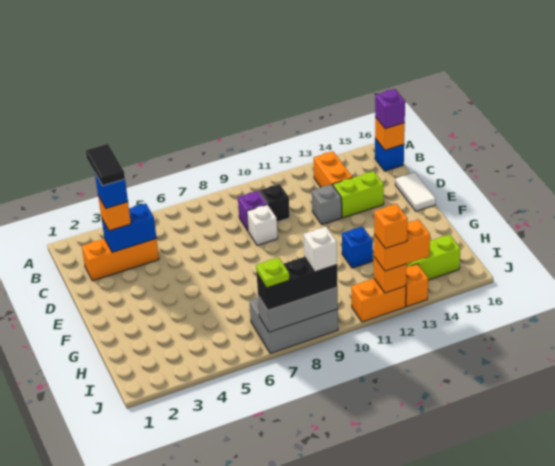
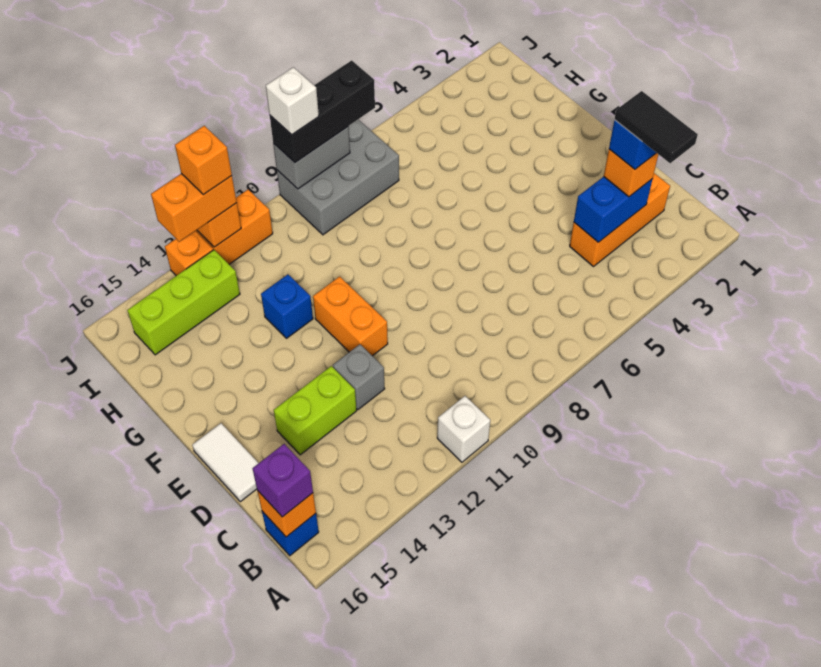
orange brick B13:C13 level 1 -> orange brick E11:F11 level 1
purple brick C9 level 1 -> none
black brick C10 level 1 -> none
white brick D9 level 1 -> white brick A11 level 1
grey brick J7:J9 level 2 -> grey brick J8:J9 level 2
lime plate J7 level 4 -> none

